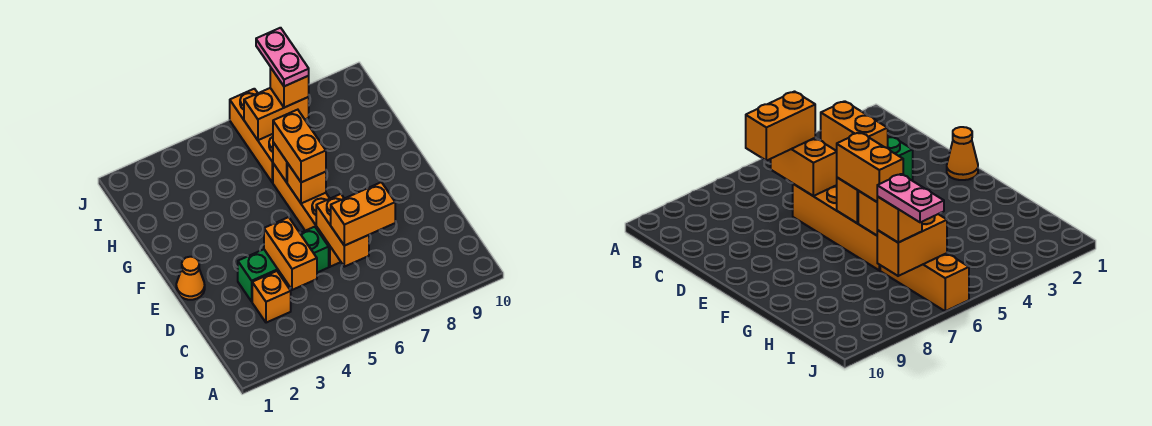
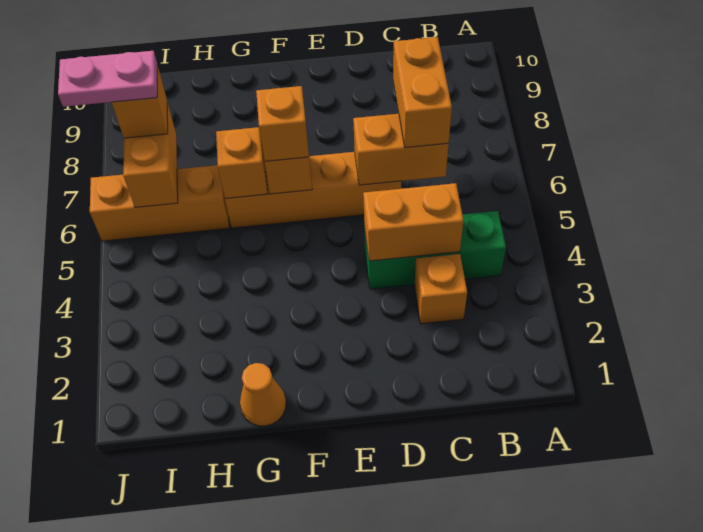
green brick D3:D5 level 1 -> green brick B4:D4 level 1
orange cone E1 level 1 -> orange cone G1 level 1
orange brick F6:G6 level 3 -> orange brick F6 level 3

